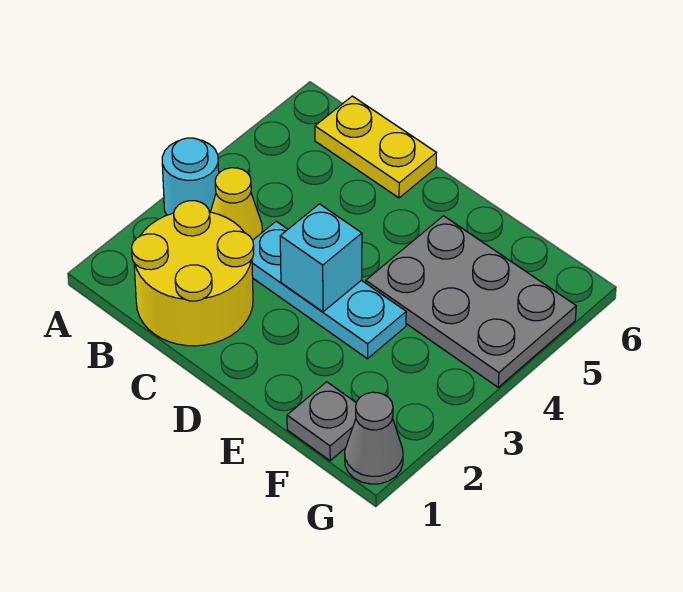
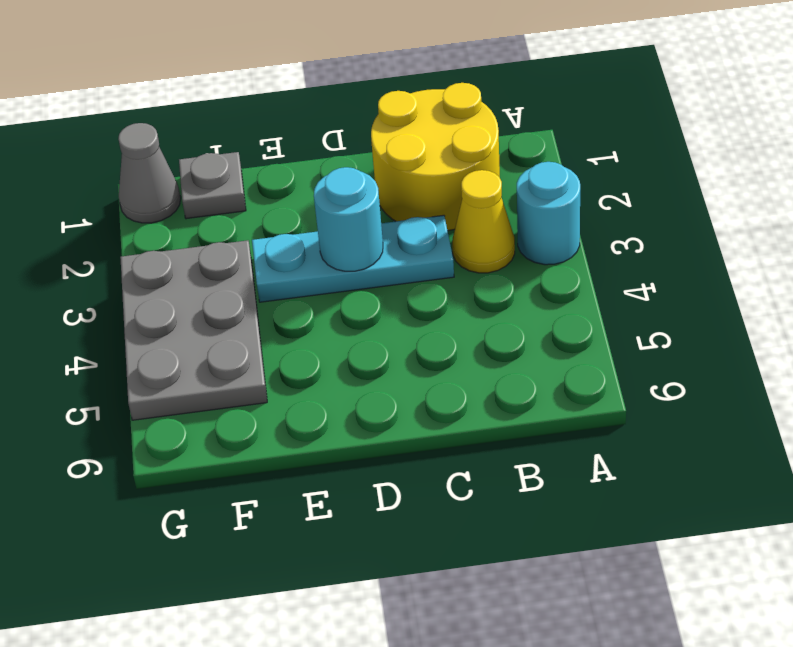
yellow plate B6:C6 level 1 -> none
cyan brick D3 level 2 -> cyan round brick D3 level 2
grey plate E4:G5 level 1 -> grey plate F3:G5 level 1

